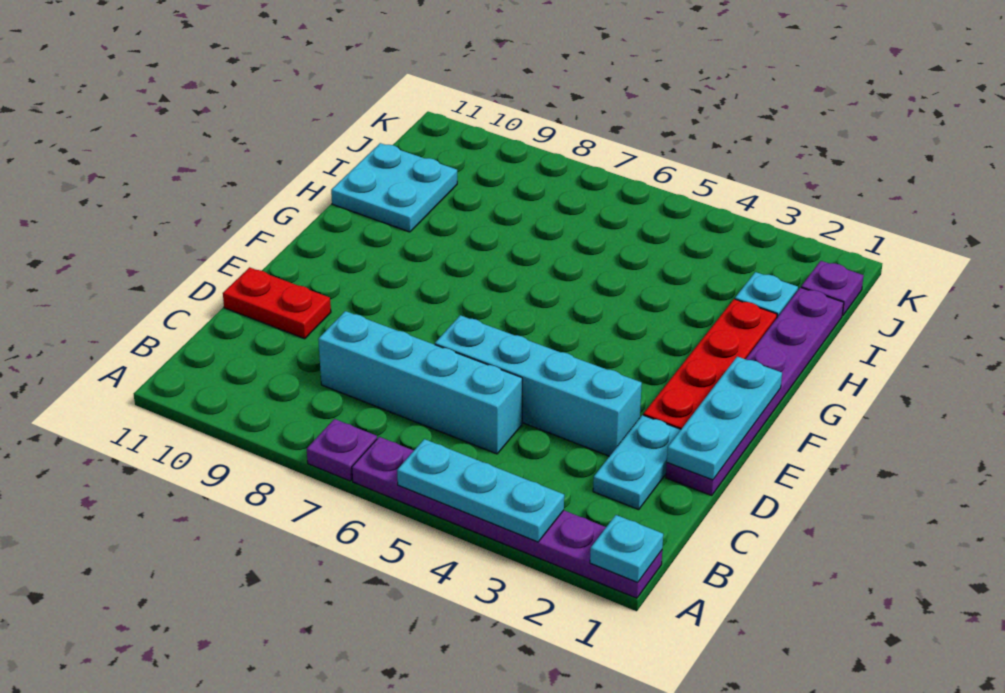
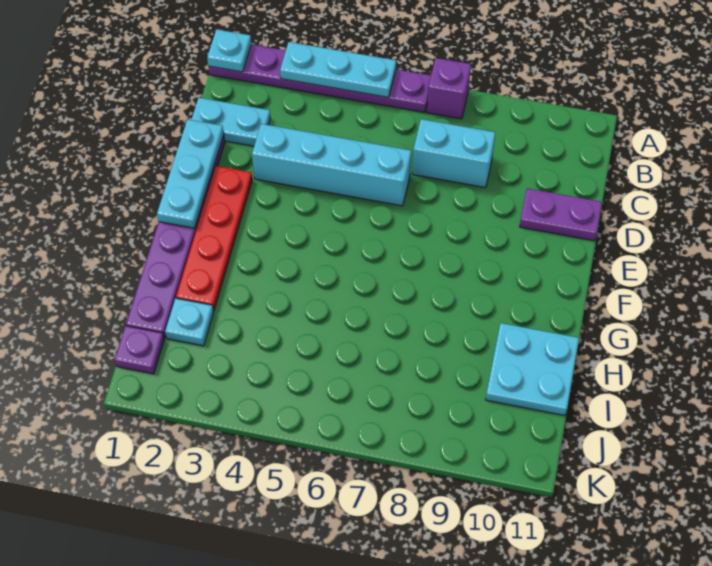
purple plate A7 level 1 -> purple brick A7 level 1
cyan plate C2:D2 level 1 -> cyan plate C1:C2 level 1
cyan brick C5:C8 level 1 -> cyan brick C7:C8 level 1
red plate D10:D11 level 1 -> purple plate D10:D11 level 1

